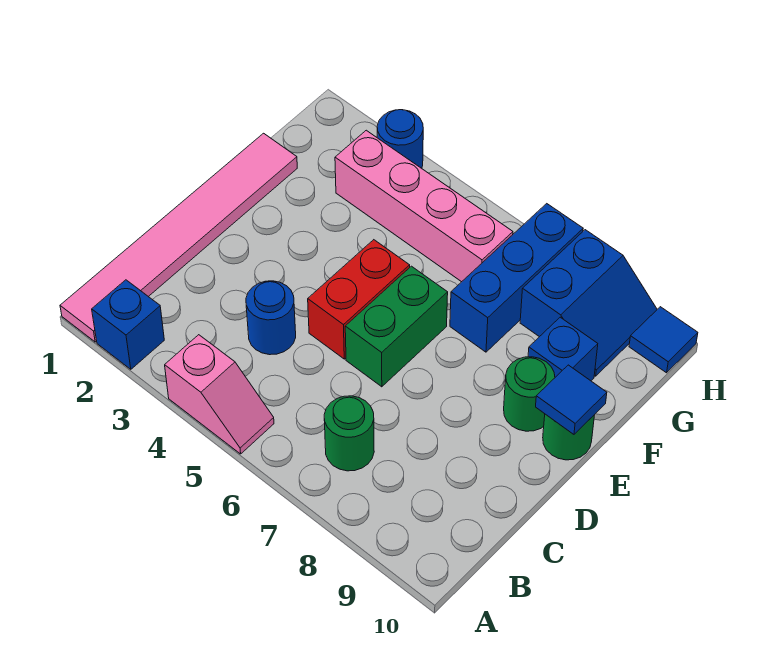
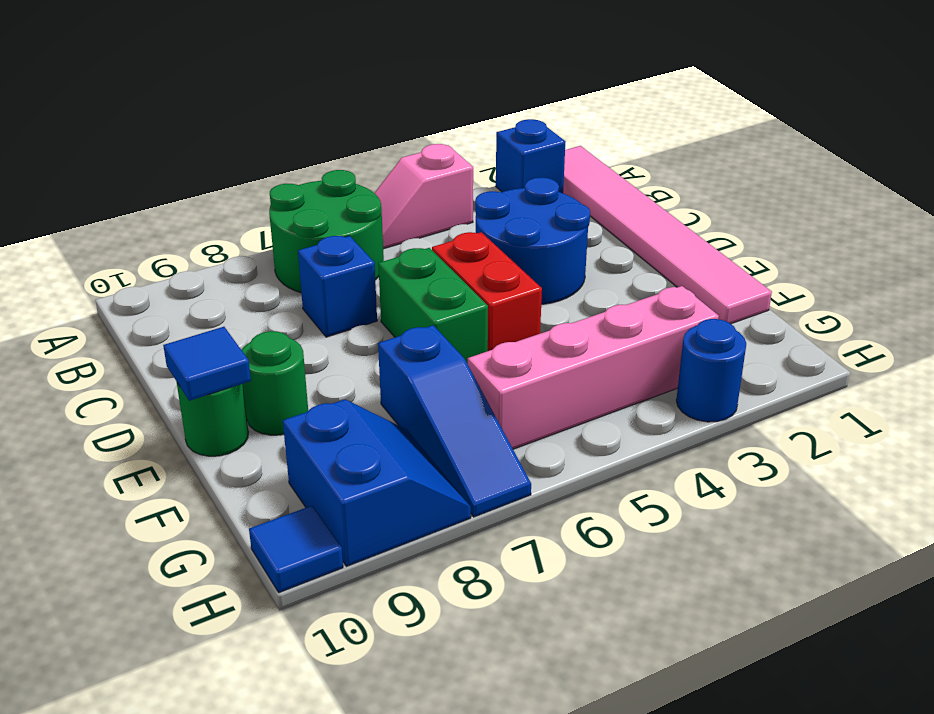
green round brick B7 level 1 -> green round brick A6:B7 level 1
blue round brick C4 level 1 -> blue round brick C3:D4 level 1
blue brick F7:H7 level 1 -> blue slope F7:H7 level 1 top F
blue brick F9 level 1 -> blue brick C7 level 1
blue slope G8:H9 level 1 top 8 -> blue slope G8:H9 level 1 top 9

